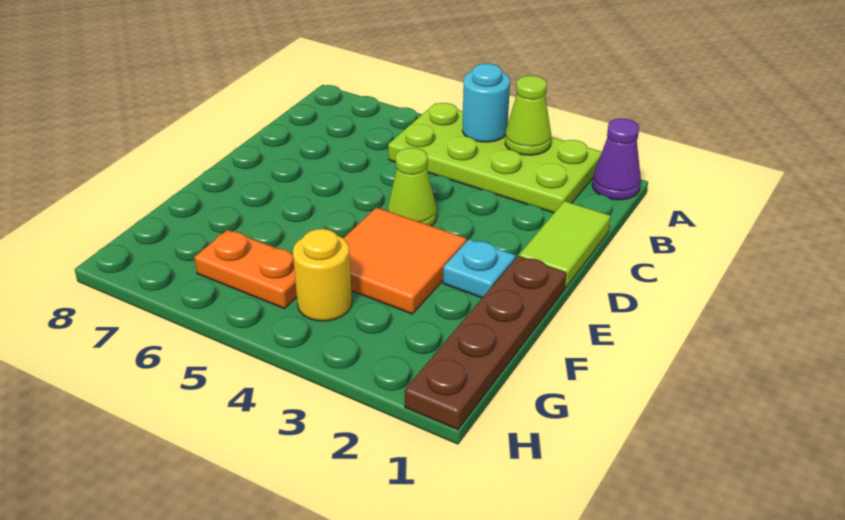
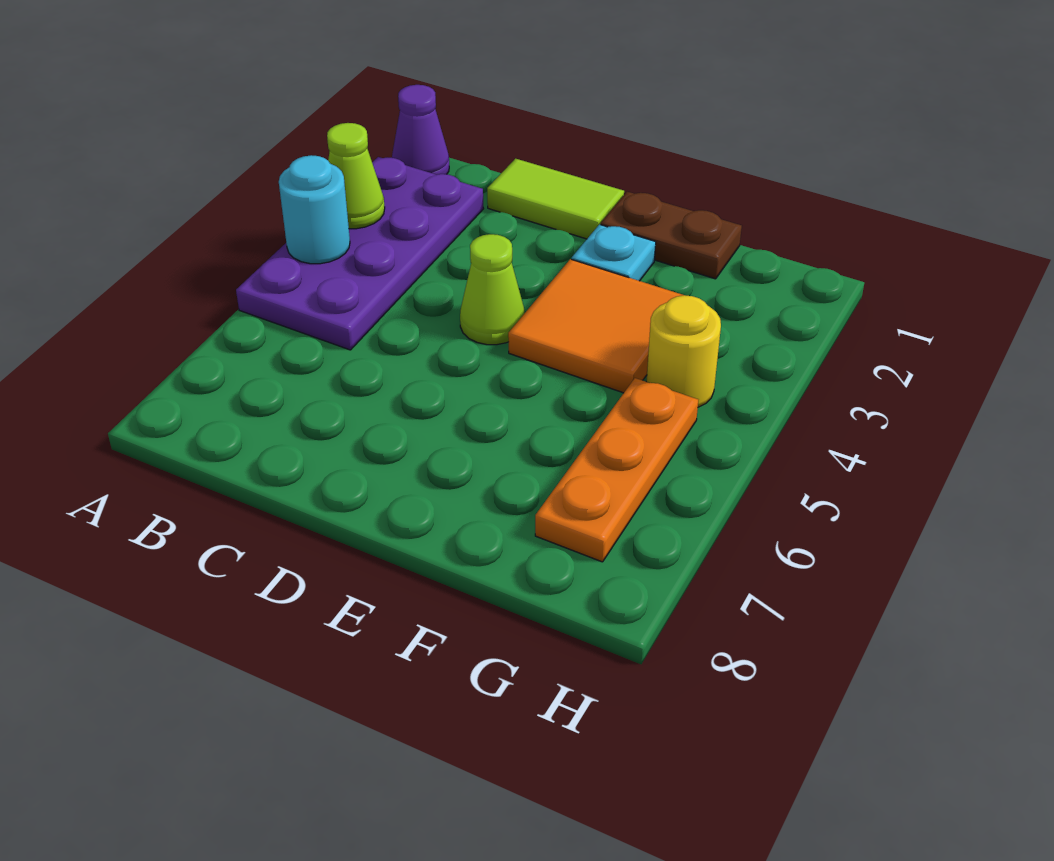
lime plate A2:B5 level 1 -> purple plate A2:B5 level 1
brown plate E1:H1 level 1 -> brown plate E1:F1 level 1
orange plate G5:G6 level 1 -> orange plate G5:G7 level 1

